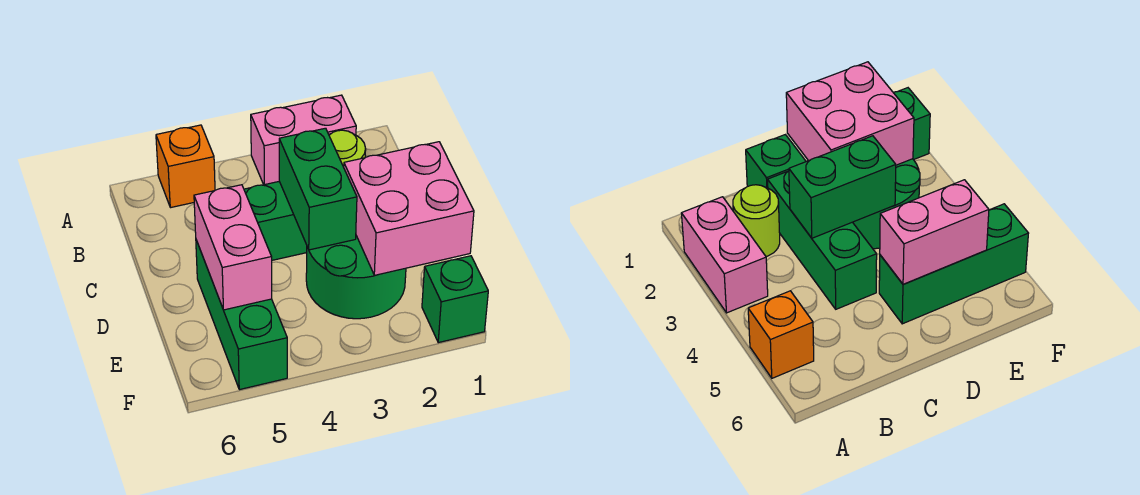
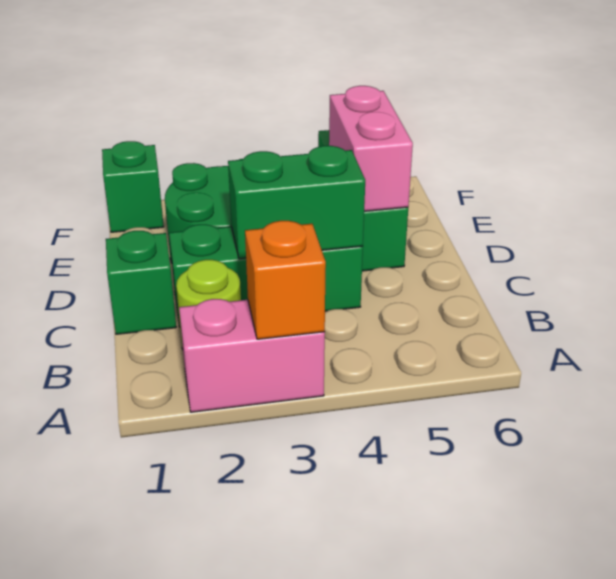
orange brick A5 level 1 -> orange brick A3 level 2
green brick C3:D3 level 2 -> green brick C3:C4 level 2
pink brick D1:E2 level 2 -> none

